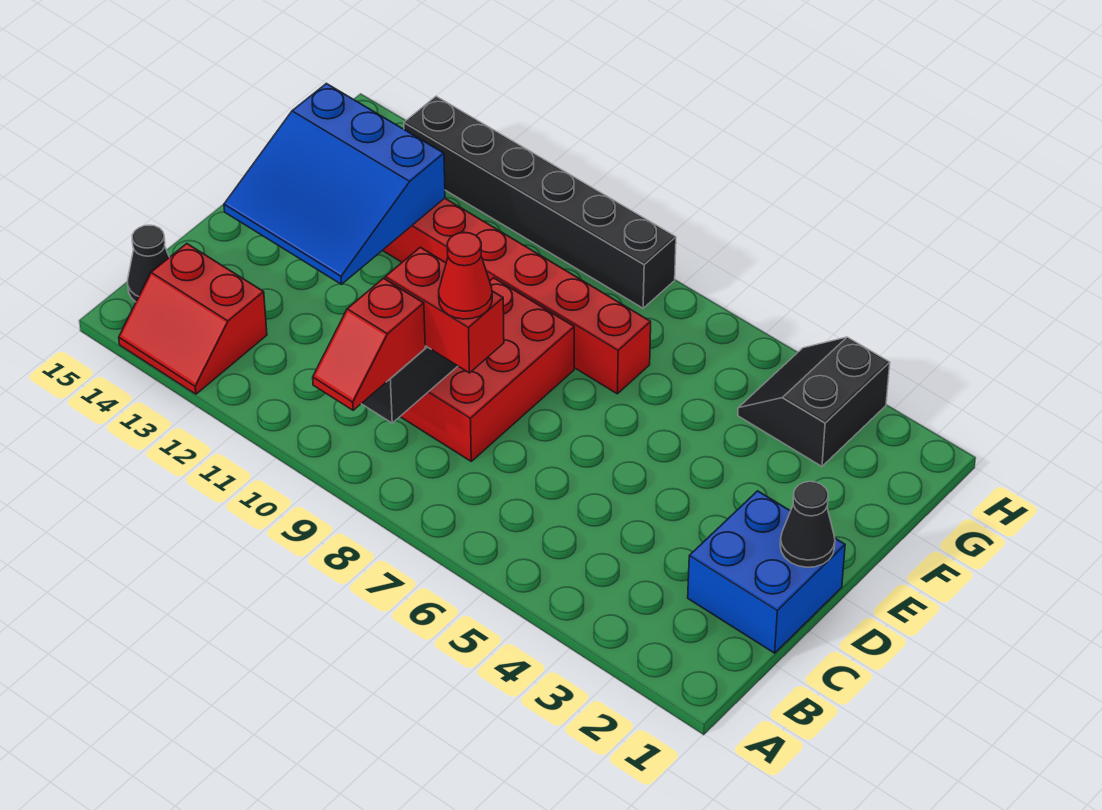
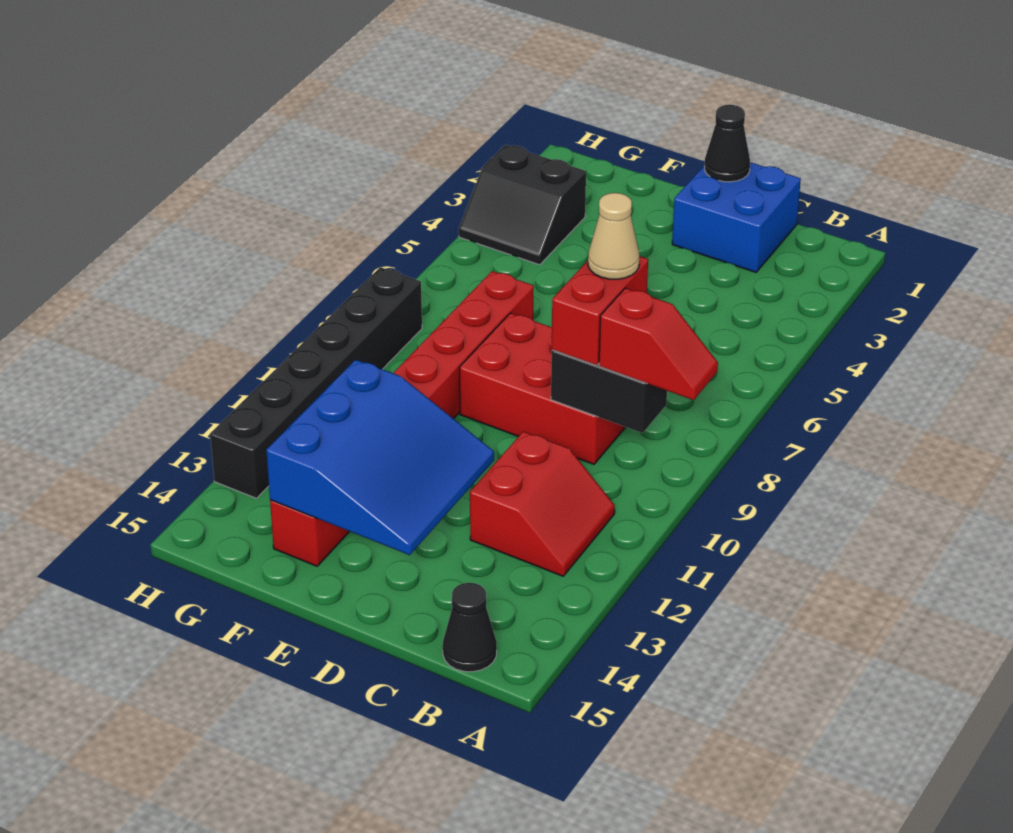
red slope A13:B14 level 1 top B -> red slope B11:C12 level 1 top C
red cone C8 level 4 -> tan cone C8 level 4

